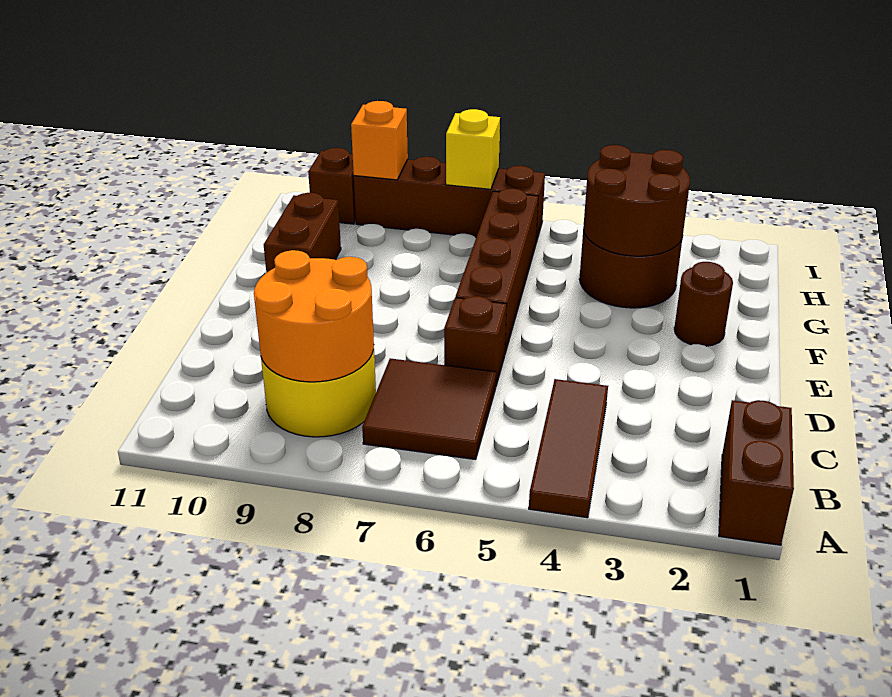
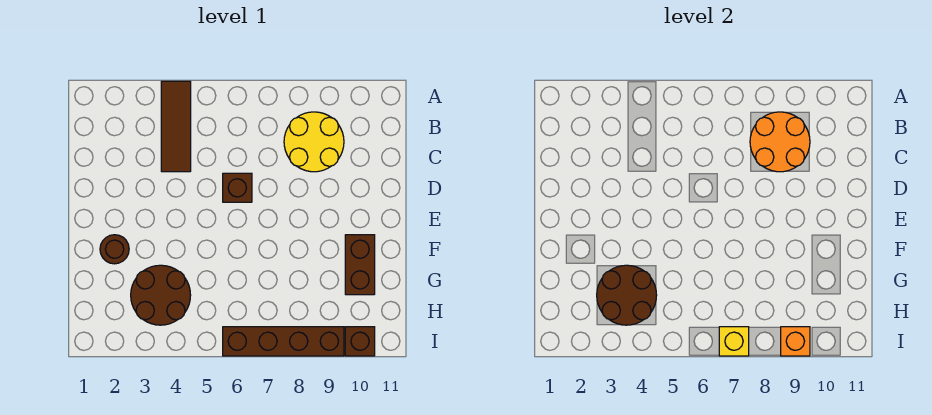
brown brick A1:B1 level 1 -> none
brown tile B6:C7 level 1 -> none
brown brick E6:H6 level 1 -> none

